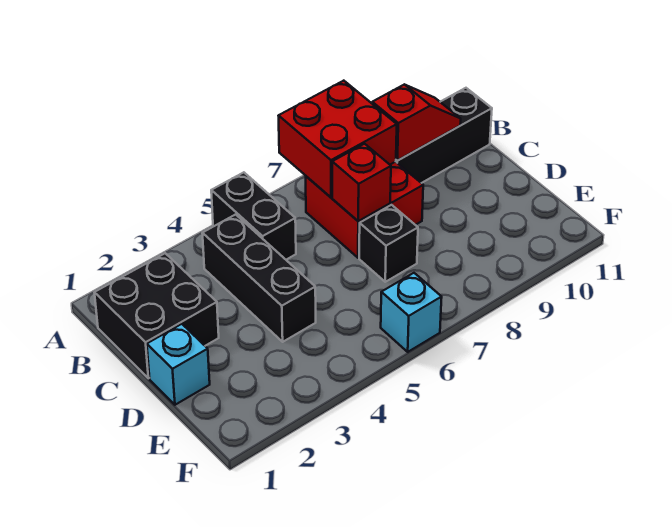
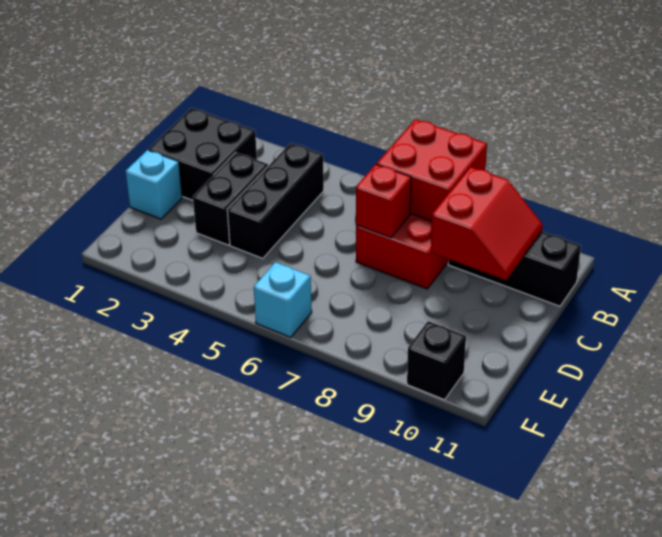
black brick A5:B5 level 1 -> black brick C3:D3 level 1
red slope B9:B10 level 2 top 9 -> red slope B9:C10 level 2 top 9
black brick D7 level 1 -> black brick F10 level 1

